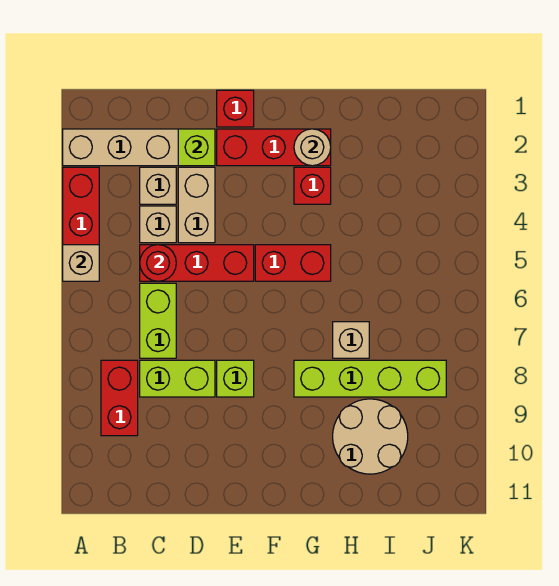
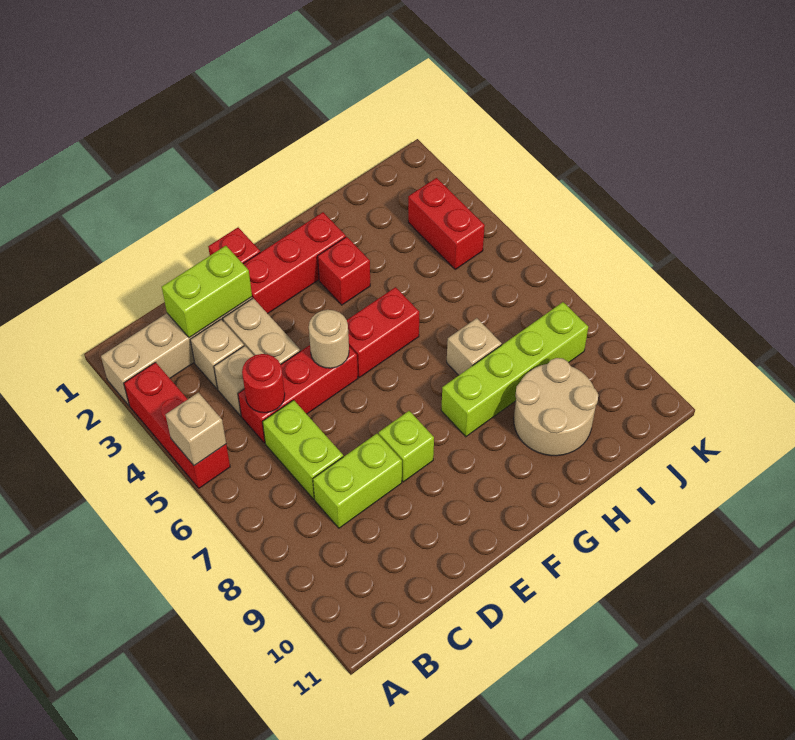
red brick B8:B9 level 1 -> red brick J3:J4 level 1
lime brick D2 level 2 -> lime brick C2:D2 level 2
tan round brick G2 level 2 -> tan round brick E5 level 2

